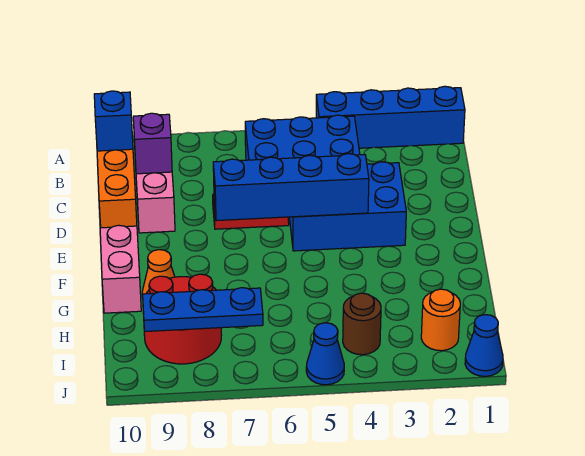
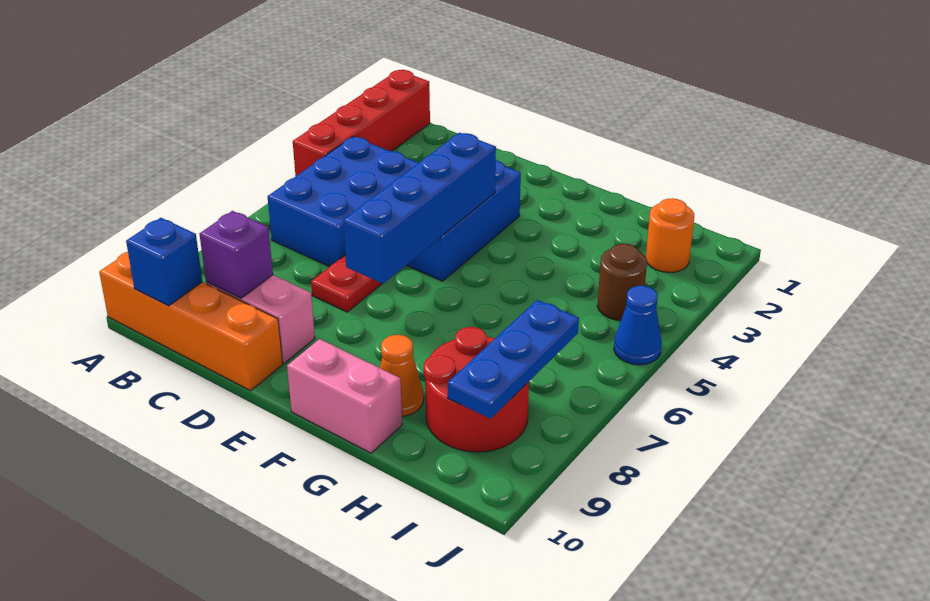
blue brick A1:A4 level 1 -> red brick A1:A4 level 1
blue cone J1 level 1 -> none

